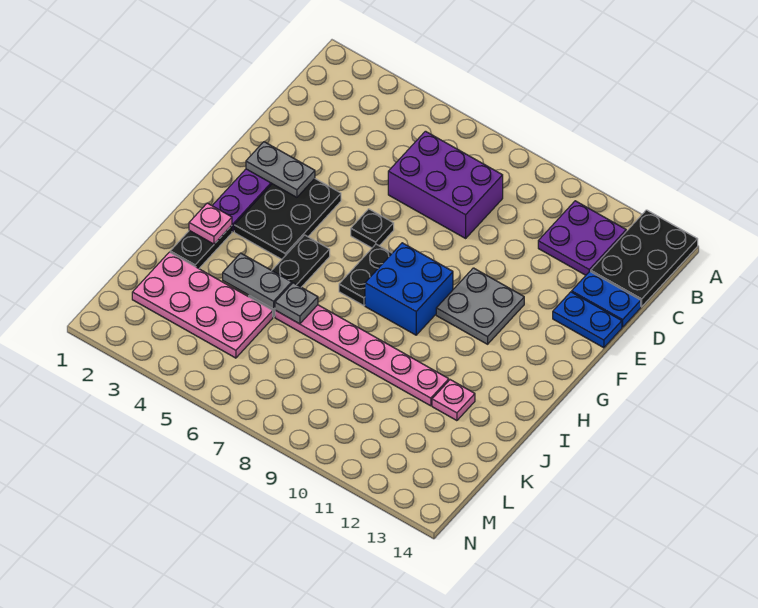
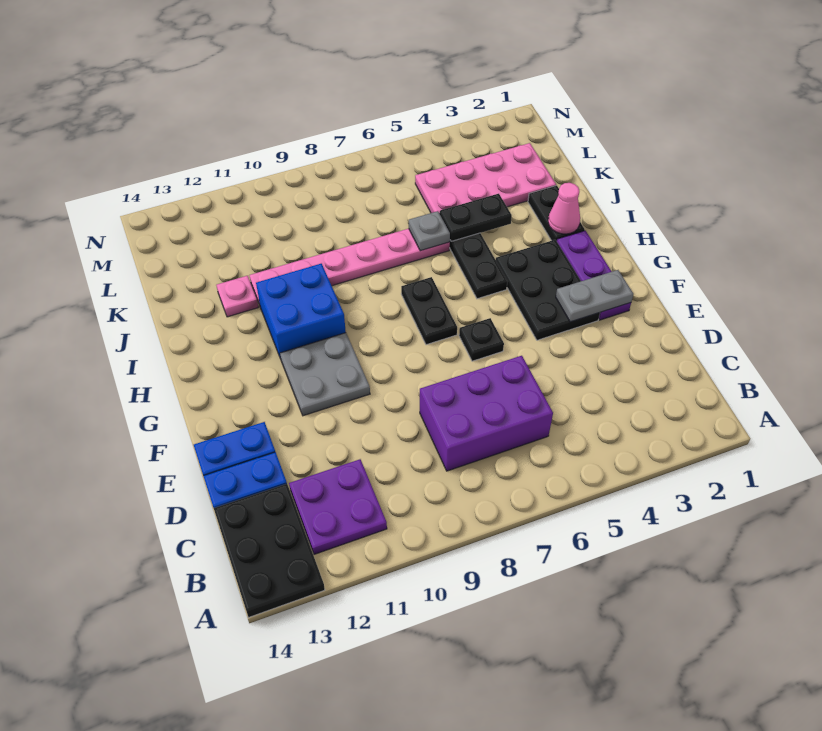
blue brick G8:H9 level 1 -> blue brick H10:I11 level 1
pink plate I2 level 2 -> pink cone I2 level 2
grey plate J4:J5 level 2 -> black plate J4:J5 level 2

